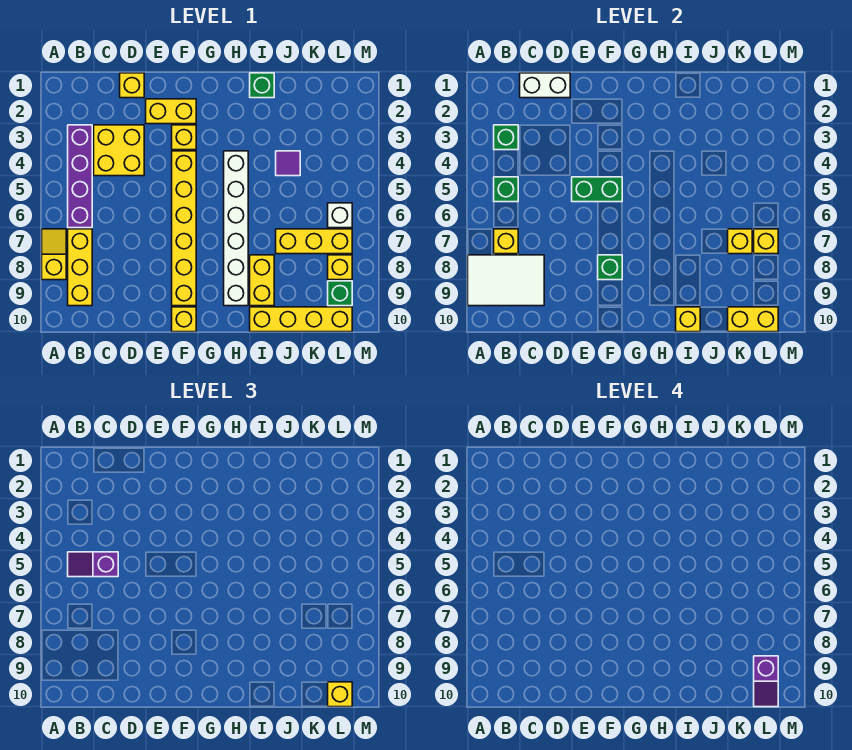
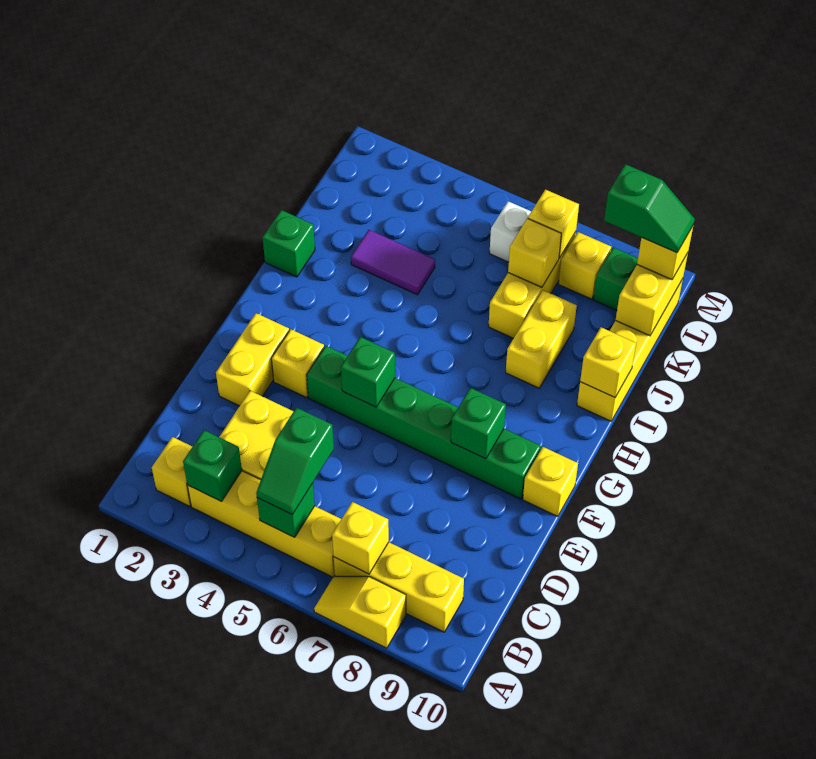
white tile A8:C9 level 2 -> none
purple brick B3:B6 level 1 -> yellow brick B3:B6 level 1
purple slope B5:C5 level 3 top C -> green slope B5:C5 level 3 top C
white brick C1:D1 level 2 -> none
yellow brick D1 level 1 -> yellow brick B2 level 1
green brick E5:F5 level 2 -> green brick F5 level 2
yellow brick F4:F9 level 1 -> green brick F4:F9 level 1
white brick H4:H9 level 1 -> none
yellow brick I8:I9 level 1 -> yellow brick I8:J8 level 1
purple tile J4 level 1 -> purple tile J3:J4 level 1
purple slope L9:L10 level 4 top 9 -> green slope L9:L10 level 4 top 9

